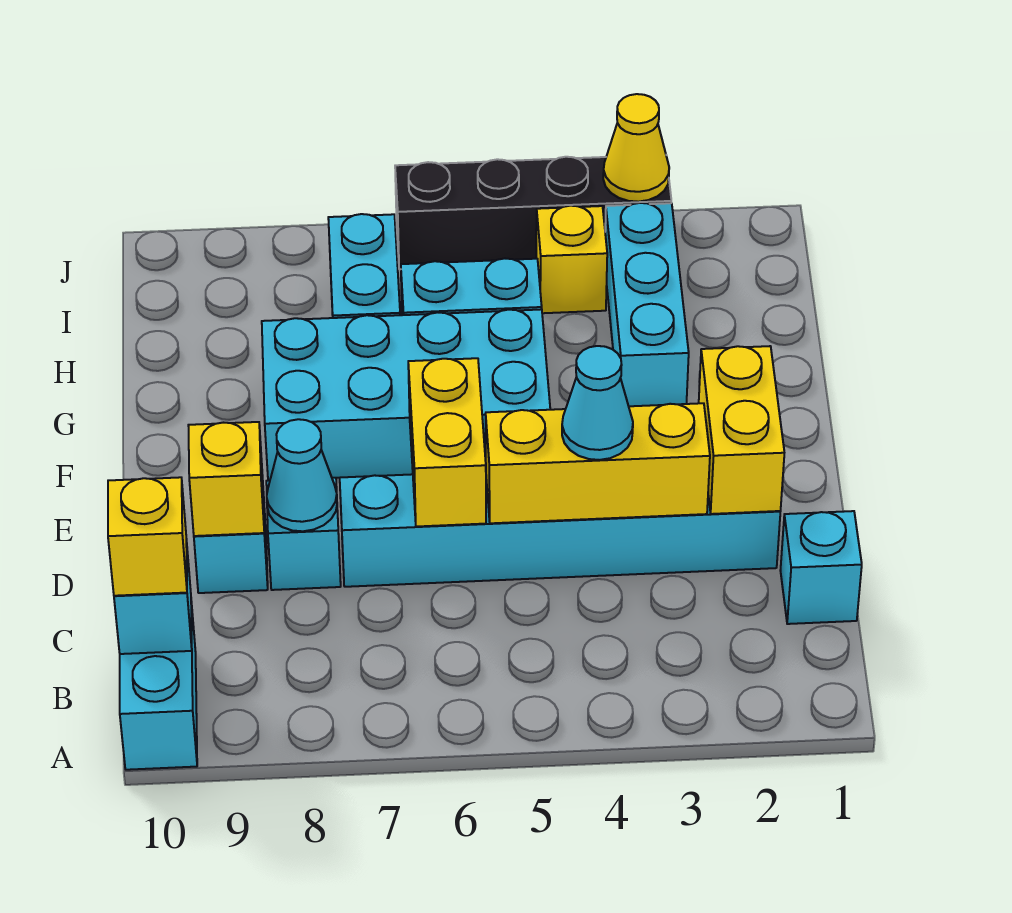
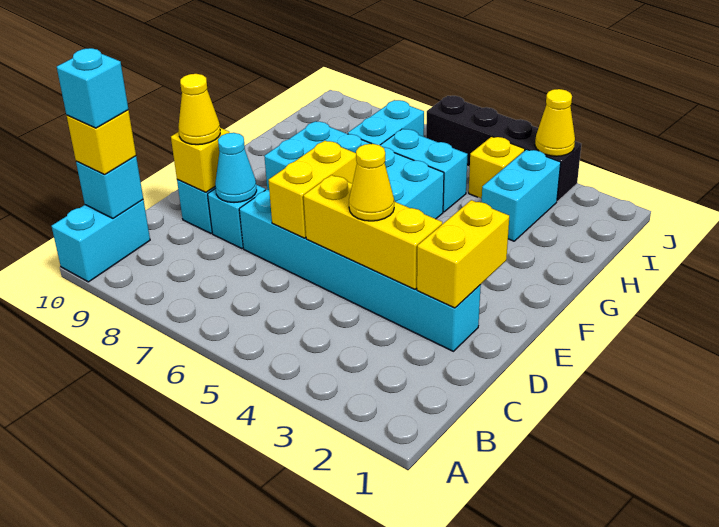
cyan brick C1 level 1 -> cyan brick B10 level 4
cyan cone D4 level 3 -> yellow cone D4 level 3
none -> yellow cone D9 level 3
cyan brick G3:I3 level 1 -> cyan brick H3:I3 level 1

